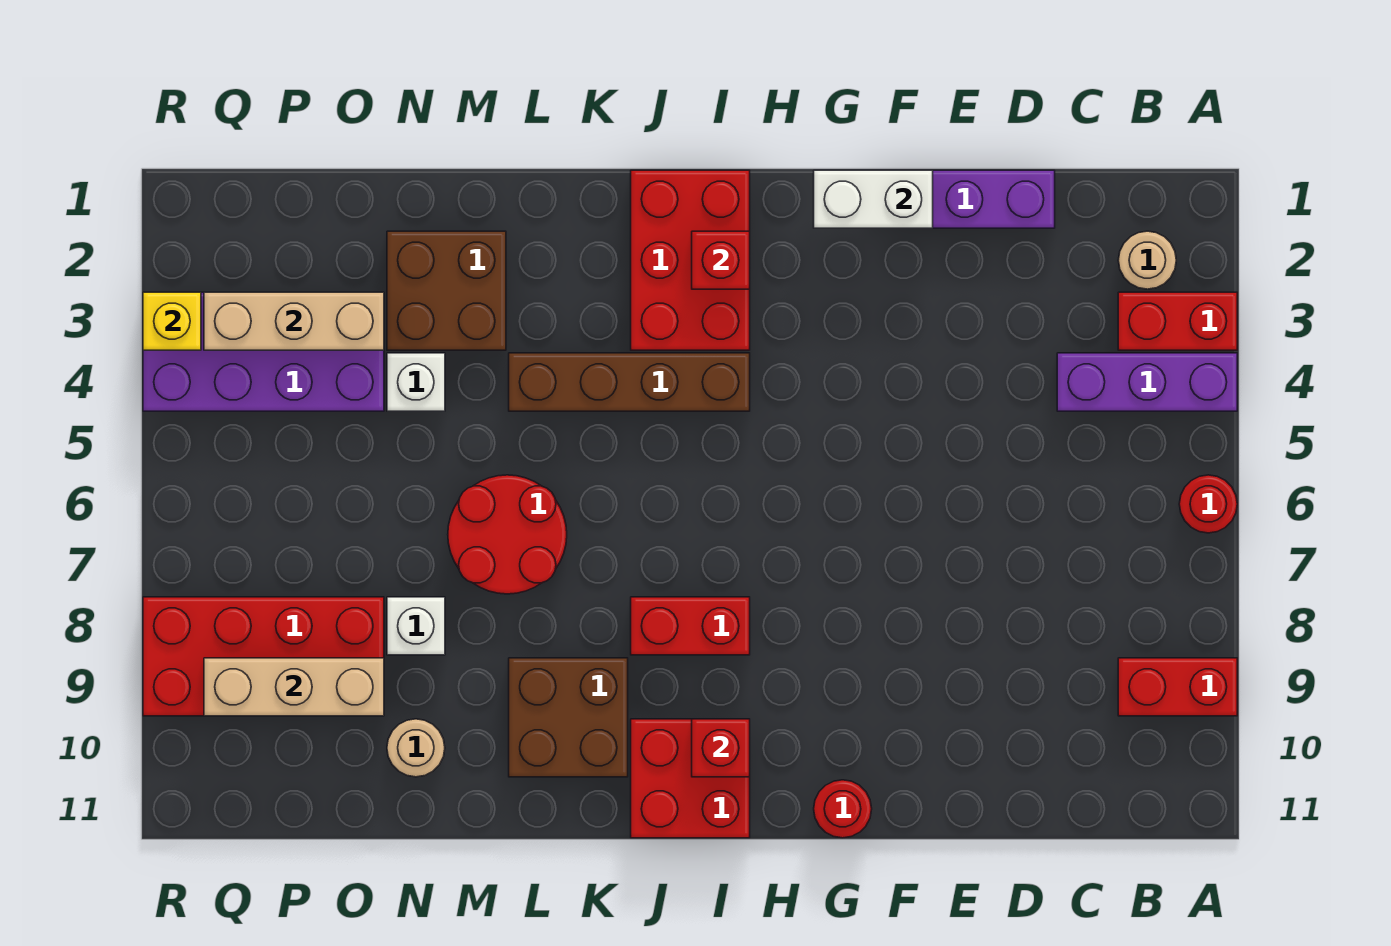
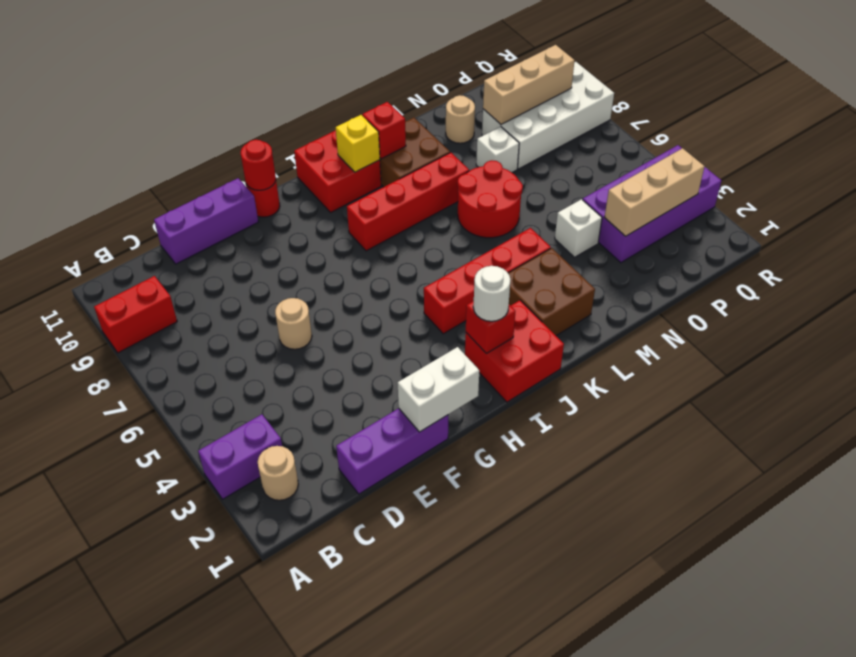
red brick A3:B3 level 1 -> purple brick A3:B3 level 1
purple brick A4:C4 level 1 -> purple brick D11:F11 level 1
red round brick A6 level 1 -> red round brick G11 level 2
none -> tan round brick E6 level 1
red brick I1:J3 level 1 -> red brick I1:J2 level 1
none -> white round brick I2 level 3
brown brick I4:L4 level 1 -> red brick I4:L4 level 1
red brick I8:J8 level 1 -> red brick I8:L8 level 1
red brick I10 level 2 -> red brick K10 level 2
brown brick M2:N3 level 1 -> brown brick K2:L3 level 1
red brick O8:R9 level 1 -> white brick O8:R9 level 1
yellow brick R3 level 2 -> yellow brick J10 level 2

